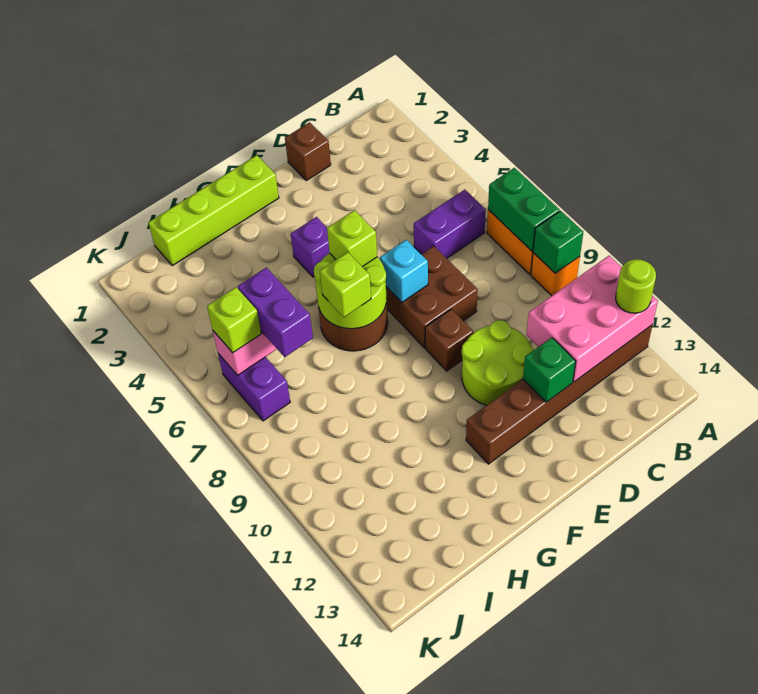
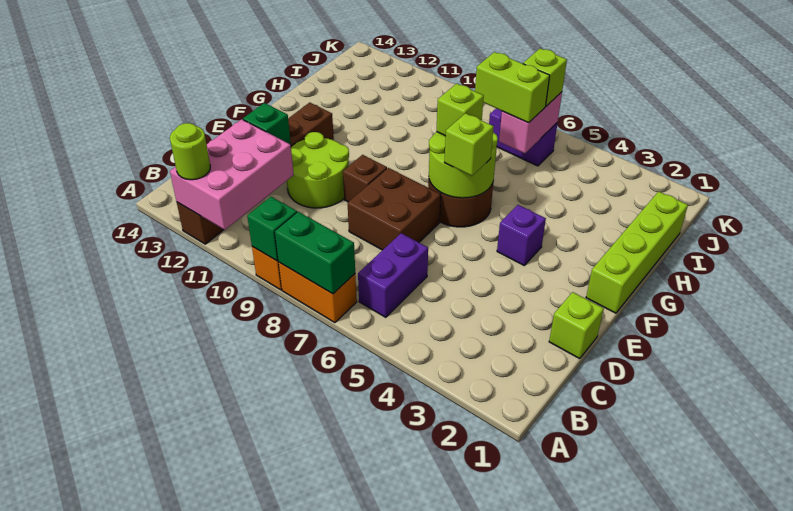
brown brick D1 level 1 -> lime brick D1 level 1
cyan brick E7 level 2 -> none
purple brick I6:I7 level 3 -> lime brick I6:I7 level 3

